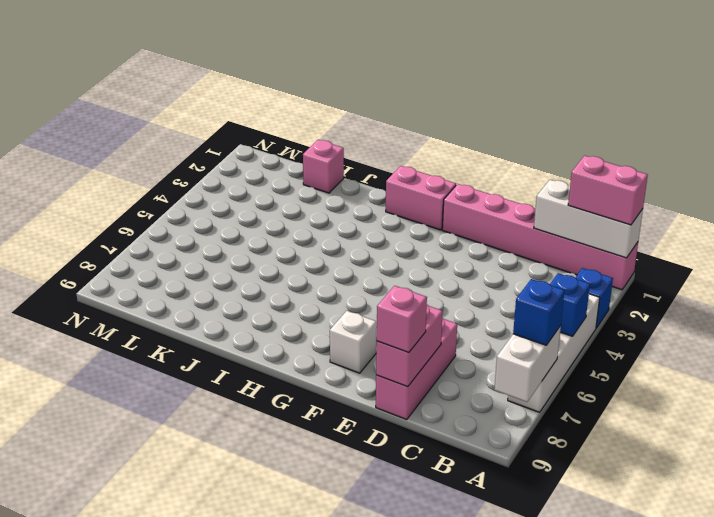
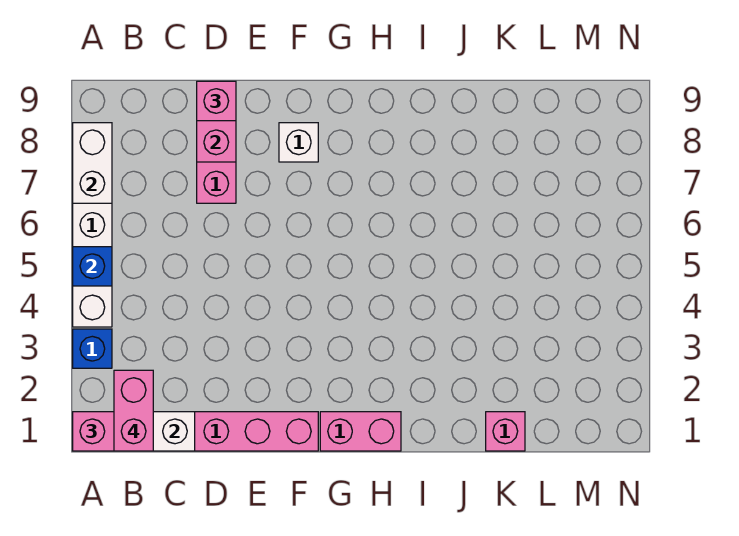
blue brick A7 level 3 -> none
none -> pink brick B1:B2 level 4

